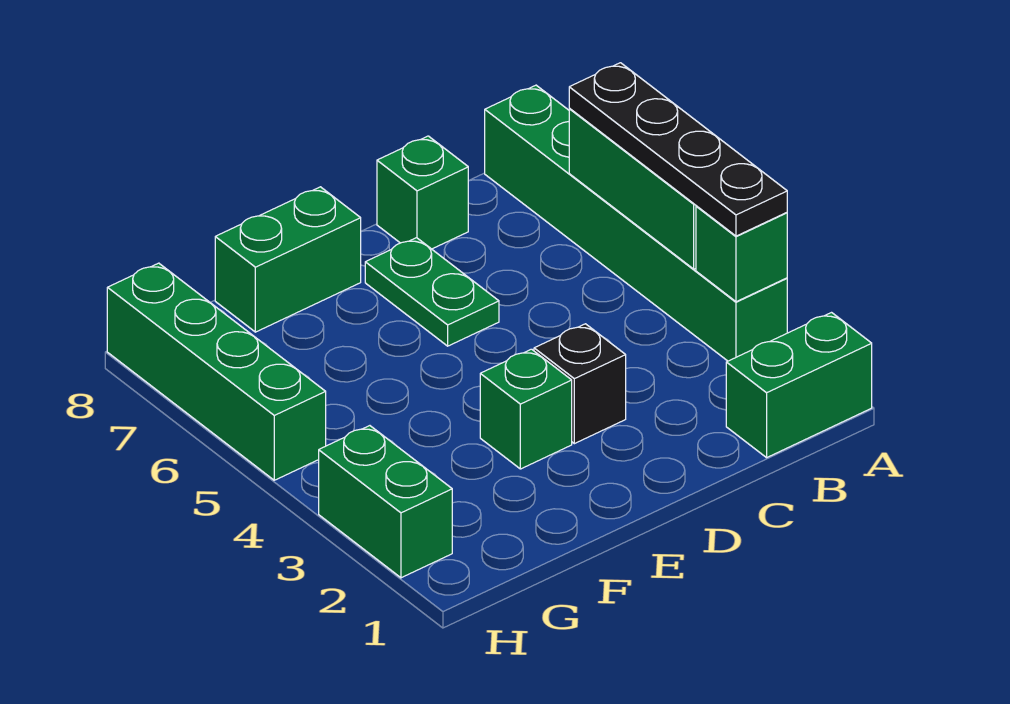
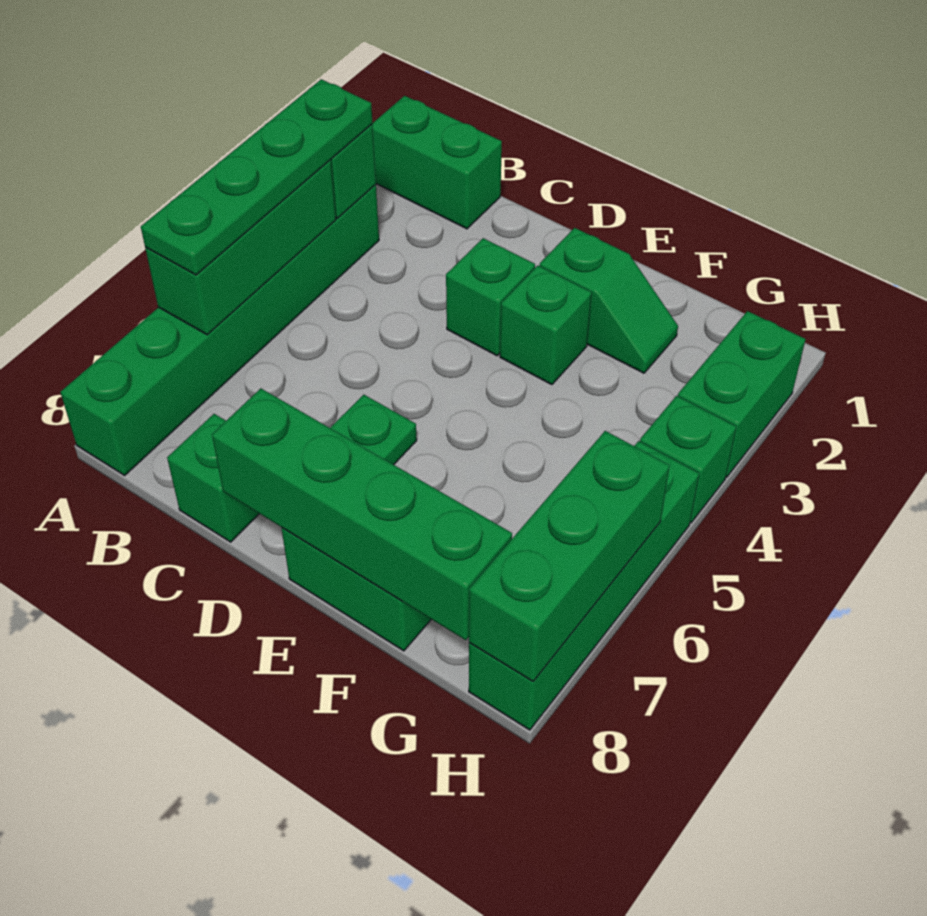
black plate A3:A6 level 3 -> green plate A3:A6 level 3
black brick D3 level 1 -> green brick D3 level 1
none -> green brick D8:G8 level 2
none -> green slope E2:F2 level 1 top E
none -> green brick H4 level 1
none -> green brick H6:H8 level 2

